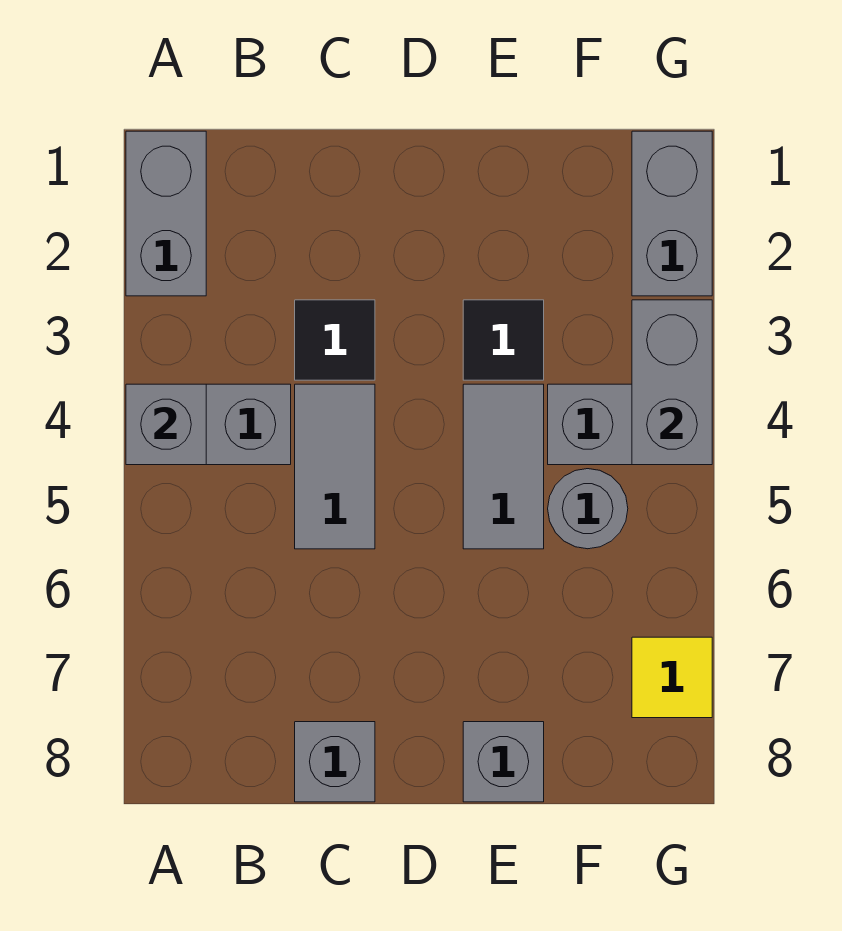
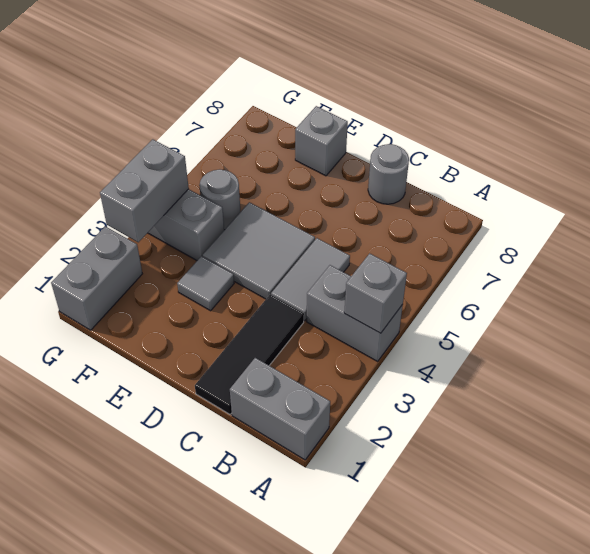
grey brick A1:A2 level 1 -> grey brick A1:B1 level 1
black tile C3 level 1 -> black tile C1:C3 level 1
grey brick C8 level 1 -> grey round brick C8 level 1
black tile E3 level 1 -> grey tile E3 level 1
grey tile E4:E5 level 1 -> grey tile D4:E5 level 1
yellow tile G7 level 1 -> none

